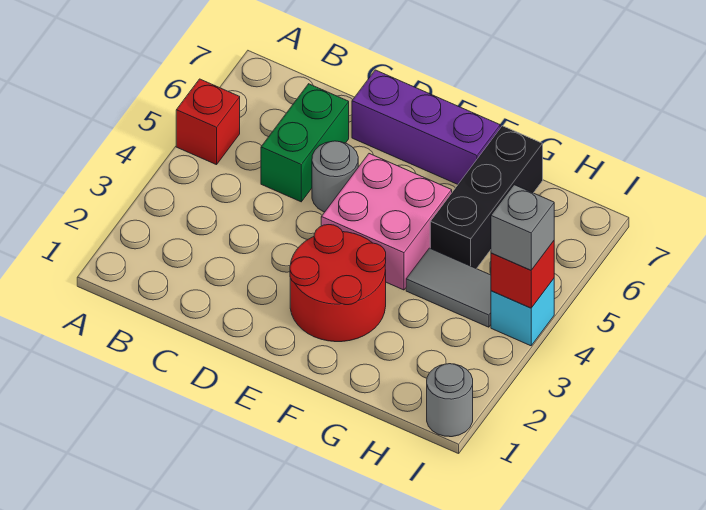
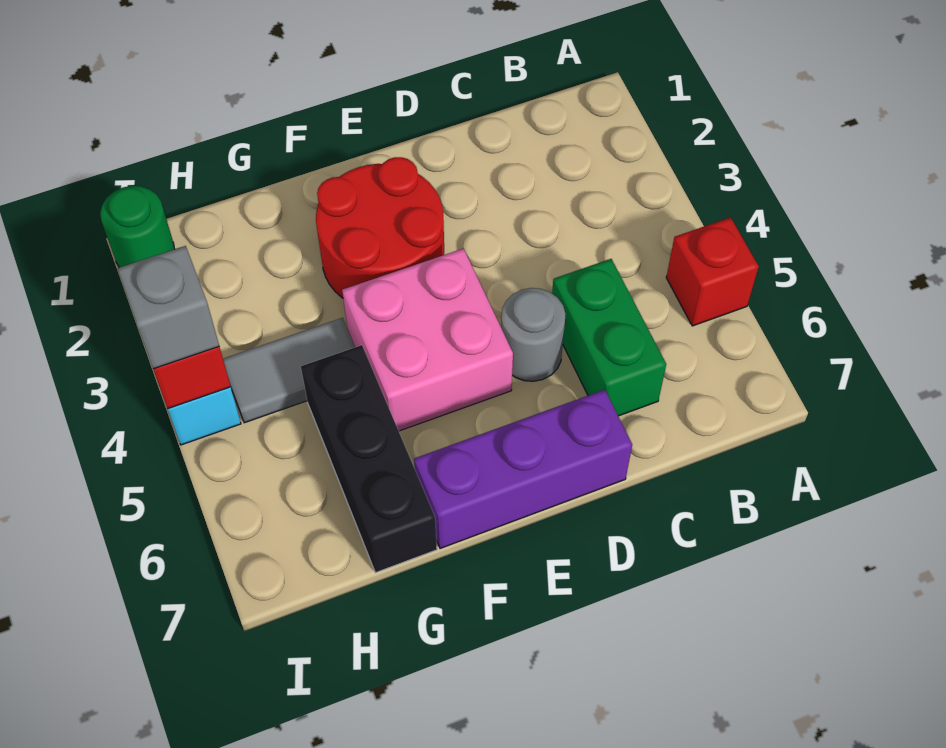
grey round brick I1 level 1 -> green round brick I1 level 1

